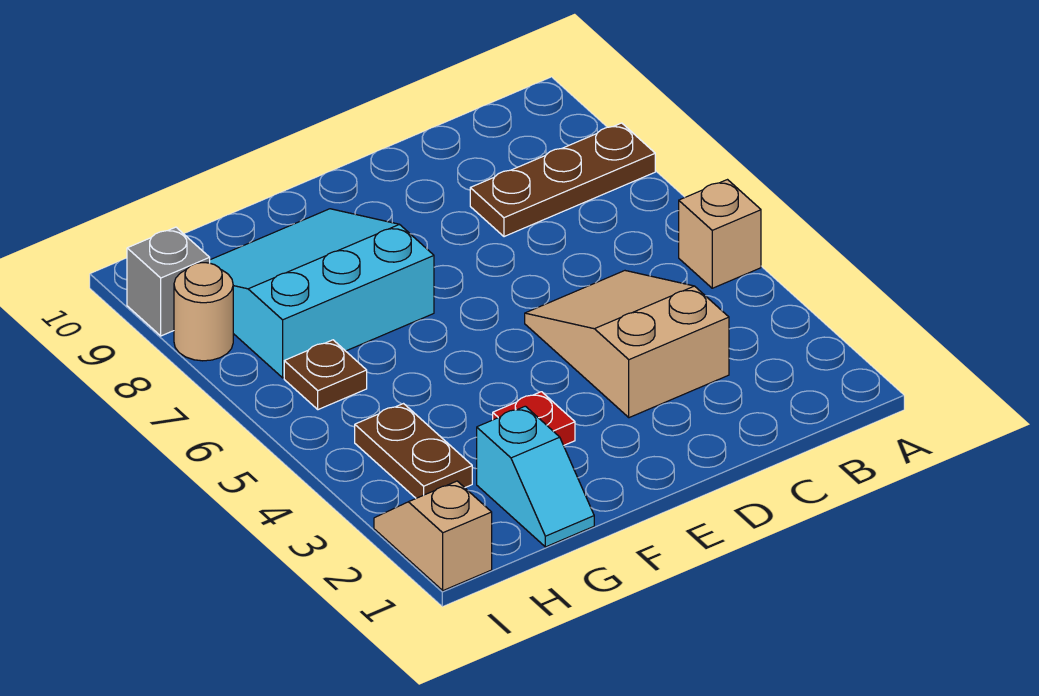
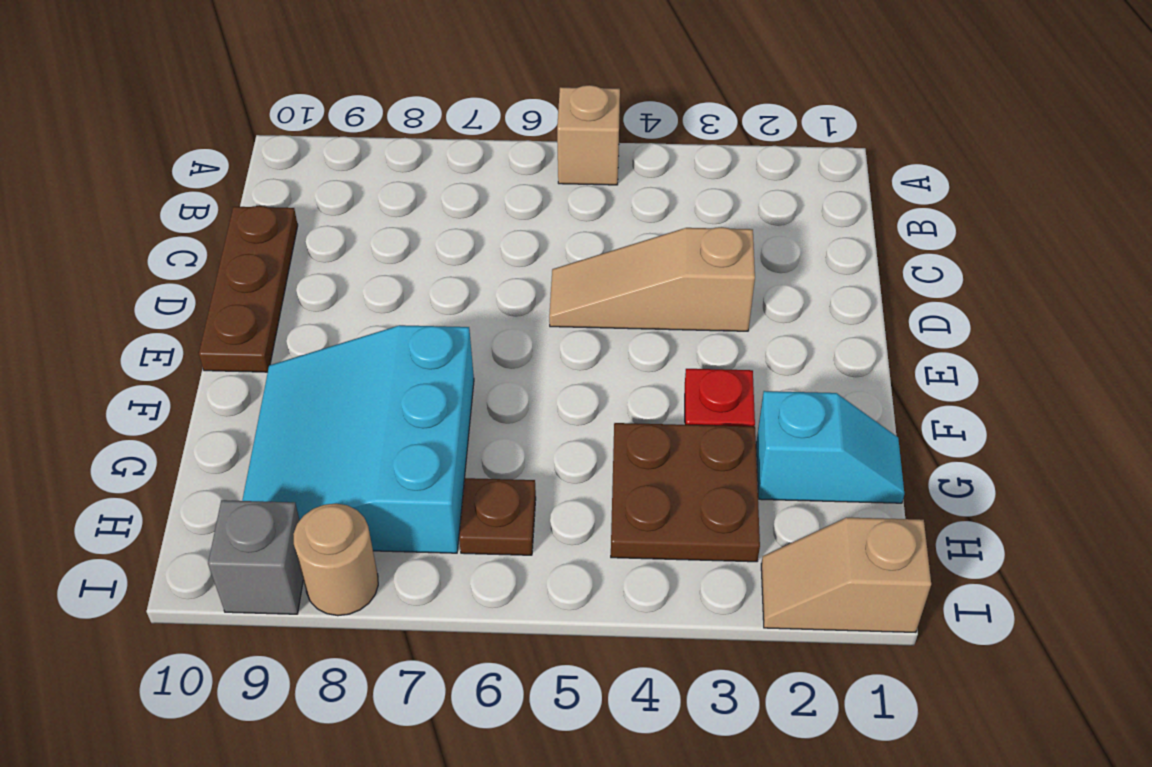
brown plate A8:C8 level 1 -> brown plate C10:E10 level 1
tan slope C3:D5 level 1 top 3 -> tan slope D3:D5 level 1 top 3
brown plate H3:H4 level 1 -> brown plate G3:H4 level 1

